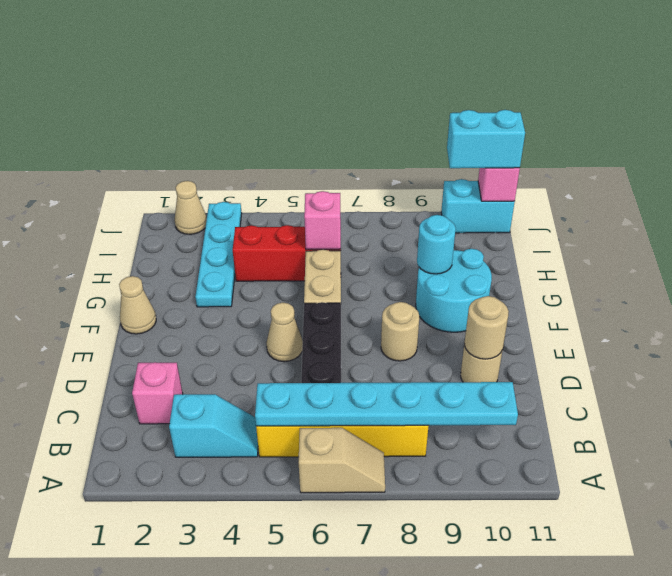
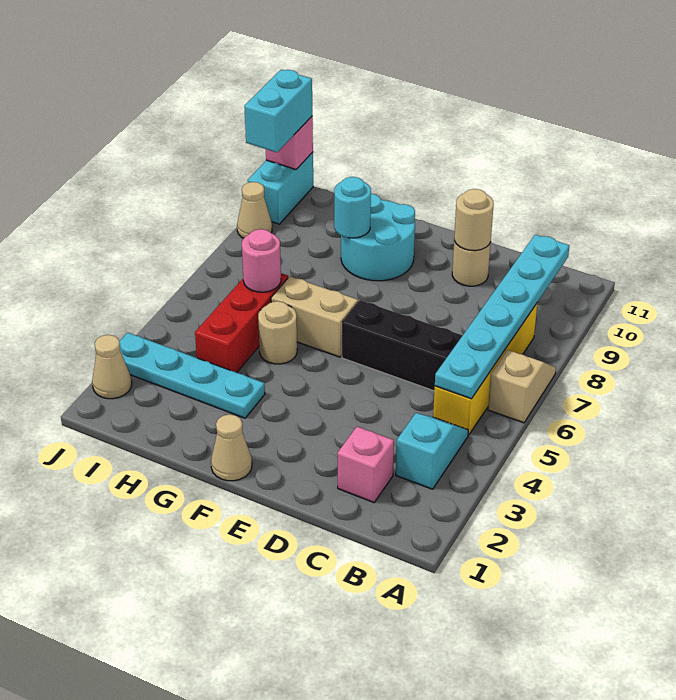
tan cone E5 level 1 -> tan cone J9 level 1
tan round brick E8 level 1 -> tan round brick G5 level 1
pink brick H6 level 2 -> pink round brick H6 level 2

